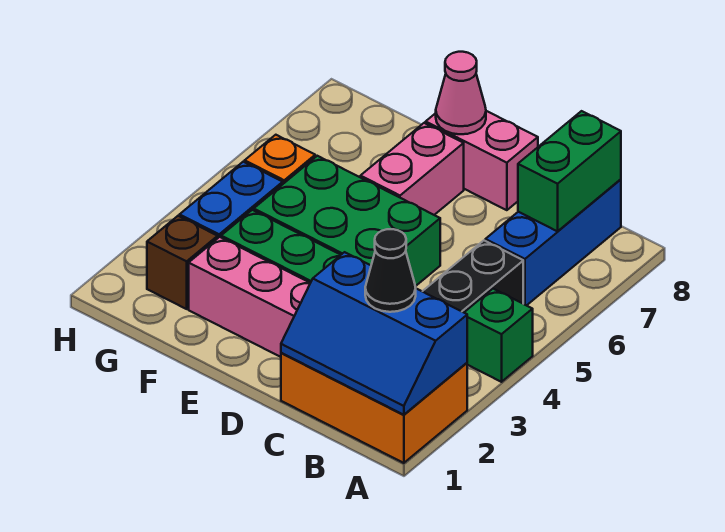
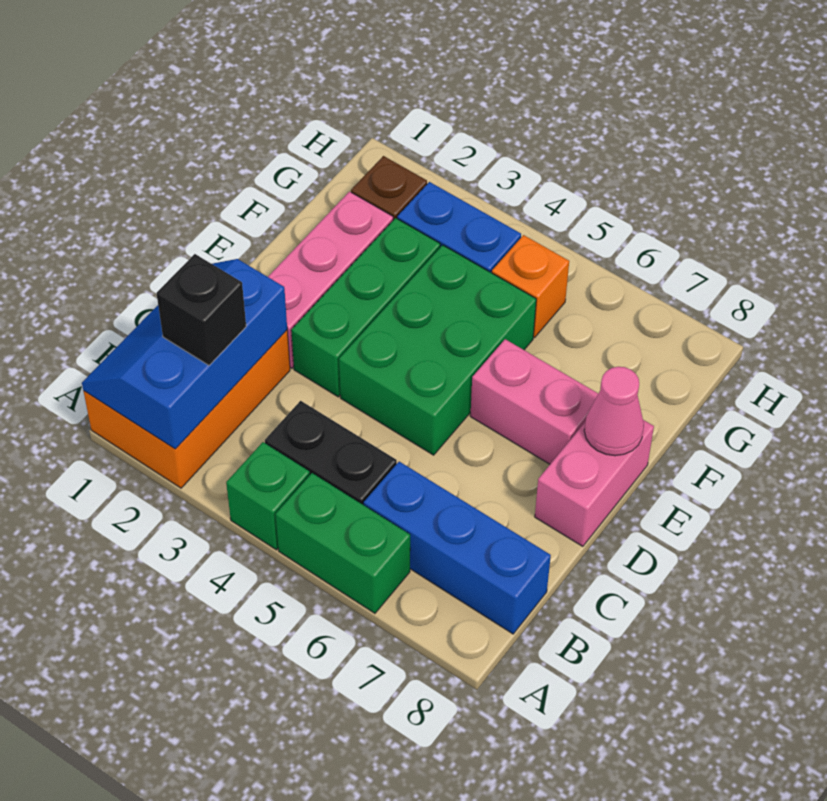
black cone B2 level 3 -> black brick B2 level 3
green brick B7:B8 level 2 -> green brick A5:A6 level 1

